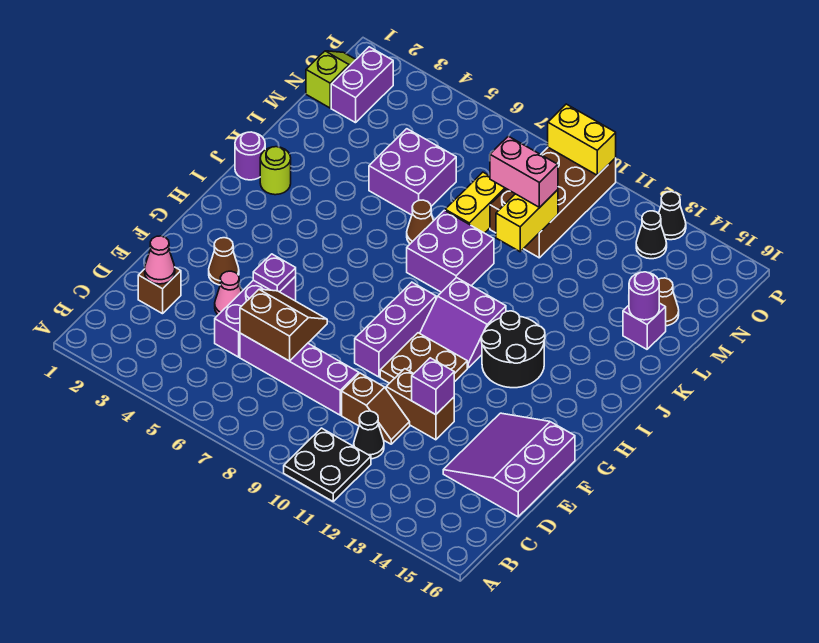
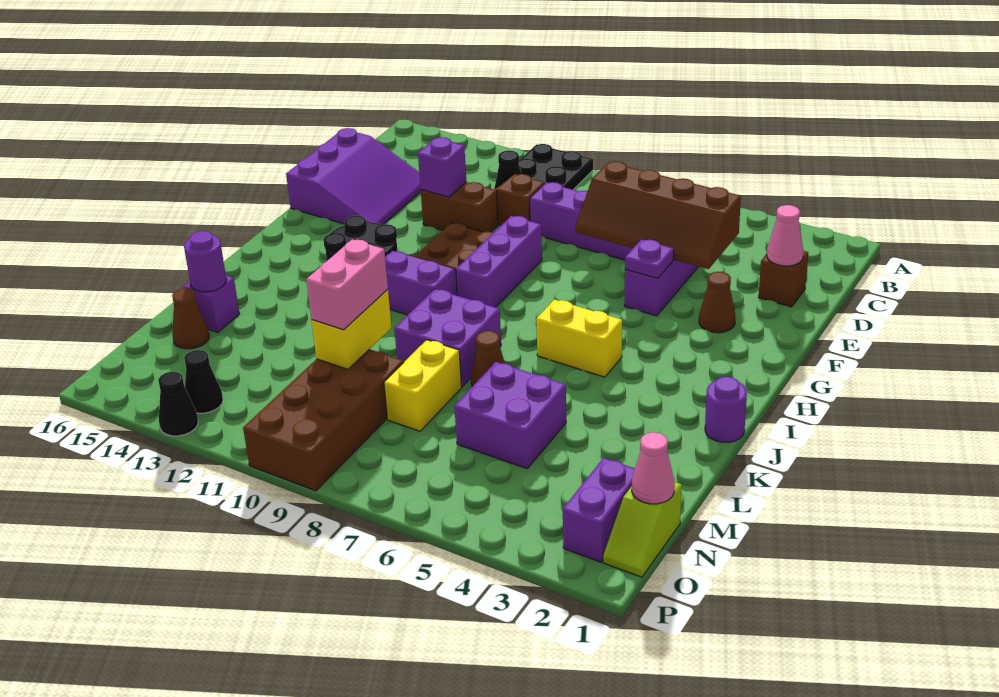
brown slope D6:E7 level 2 top D -> brown slope D4:E7 level 2 top D
pink cone E4 level 1 -> pink cone N1 level 2
lime round brick J2 level 1 -> none
pink brick M9:M10 level 3 -> pink brick L10:M10 level 3
yellow brick P9:P10 level 2 -> yellow brick I5:I6 level 1

